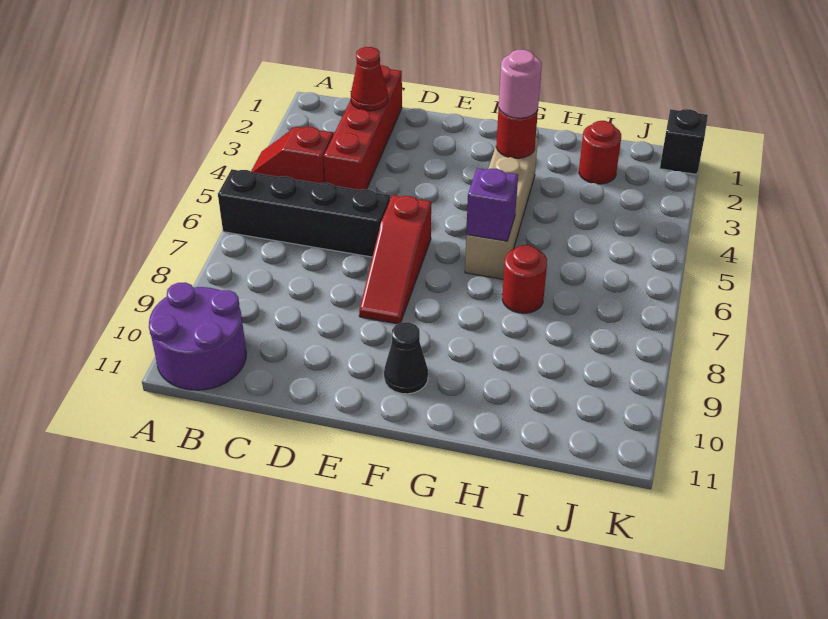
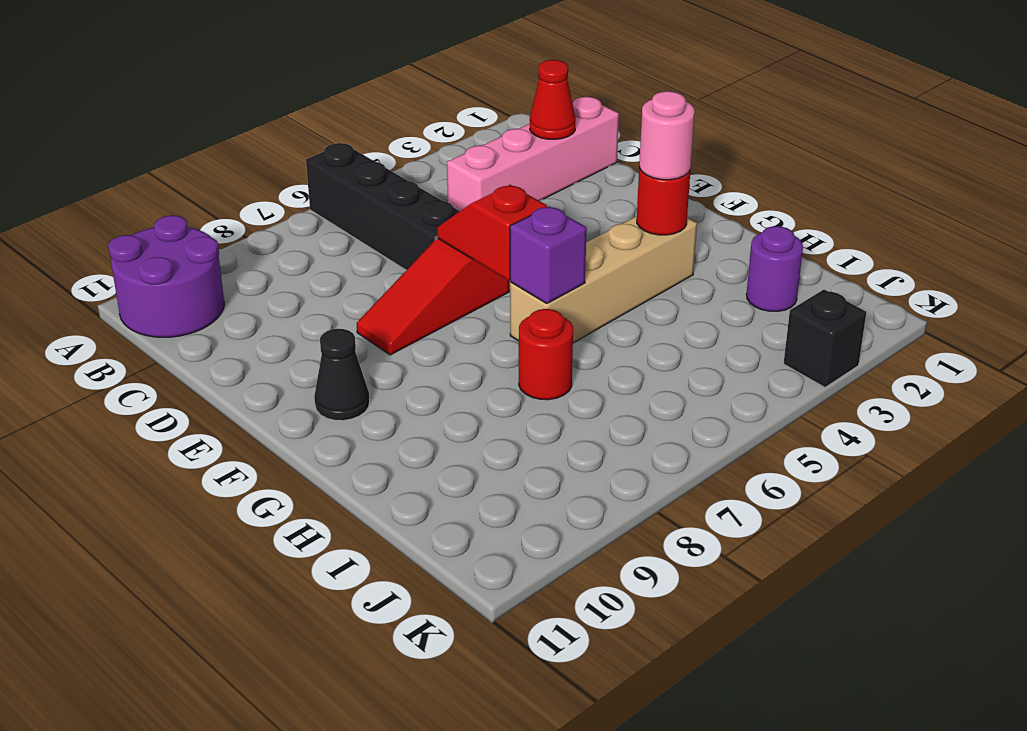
red slope A4:B4 level 1 top B -> red slope E6:F6 level 2 top F
red brick C1:C4 level 1 -> pink brick C1:C4 level 1
red round brick I2 level 1 -> purple round brick I2 level 1
black brick K1 level 1 -> black brick K3 level 1

